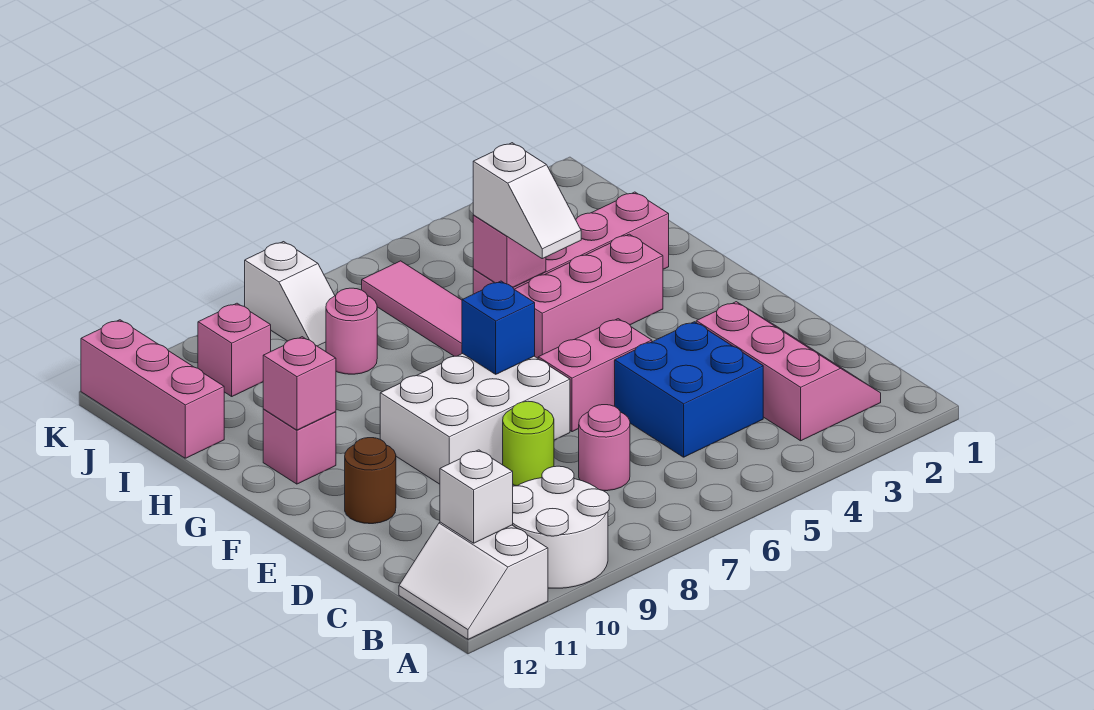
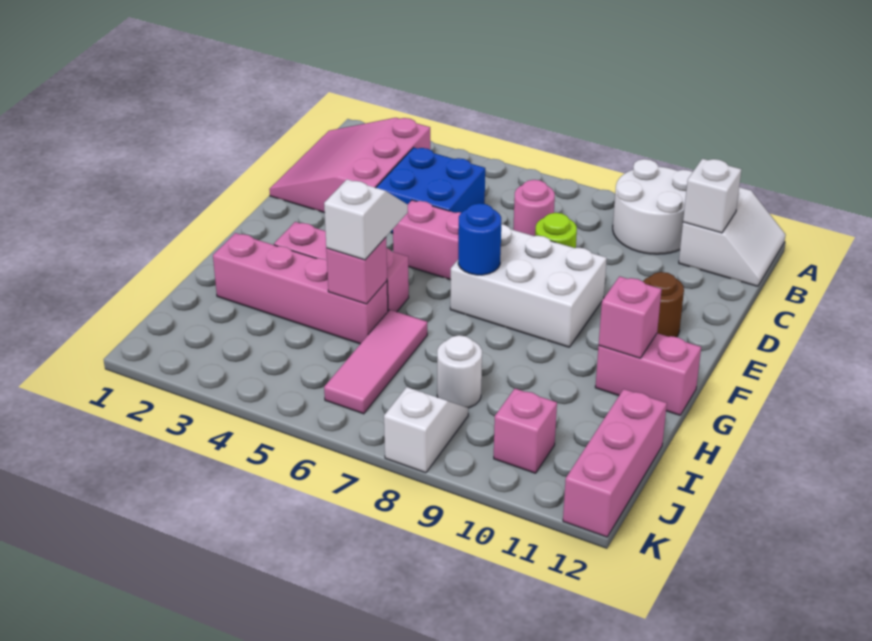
pink slope B2:D3 level 1 top 3 -> pink slope B1:D3 level 1 top 3
blue brick F7 level 2 -> blue round brick F7 level 2
pink brick G11 level 1 -> pink brick G11:G12 level 1
pink round brick I8 level 1 -> white round brick I8 level 1

